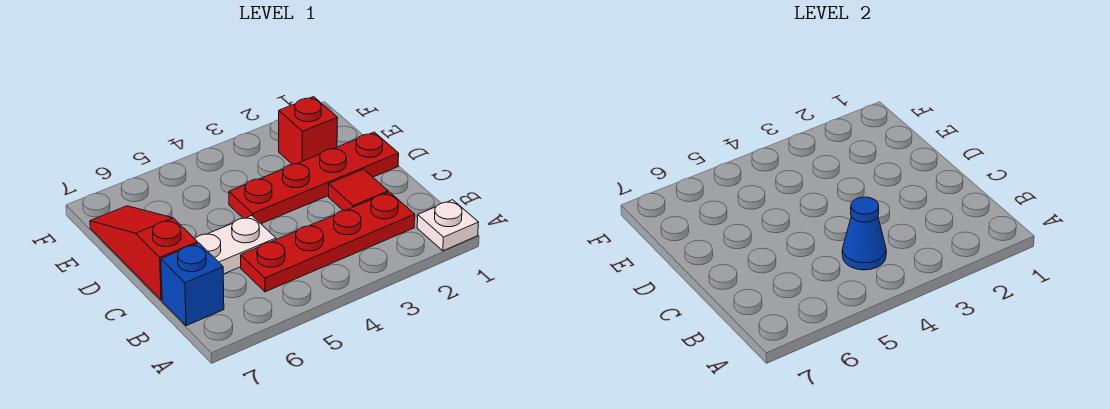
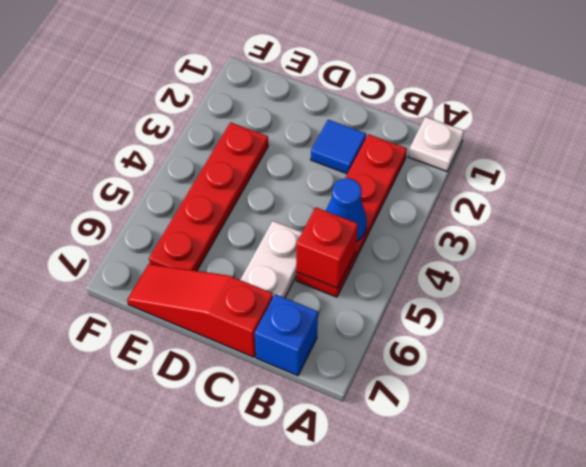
red tile C2 level 1 -> blue tile C2 level 1
red plate D1:D4 level 1 -> red plate E3:E6 level 1
red brick E2 level 1 -> red brick B5 level 2

